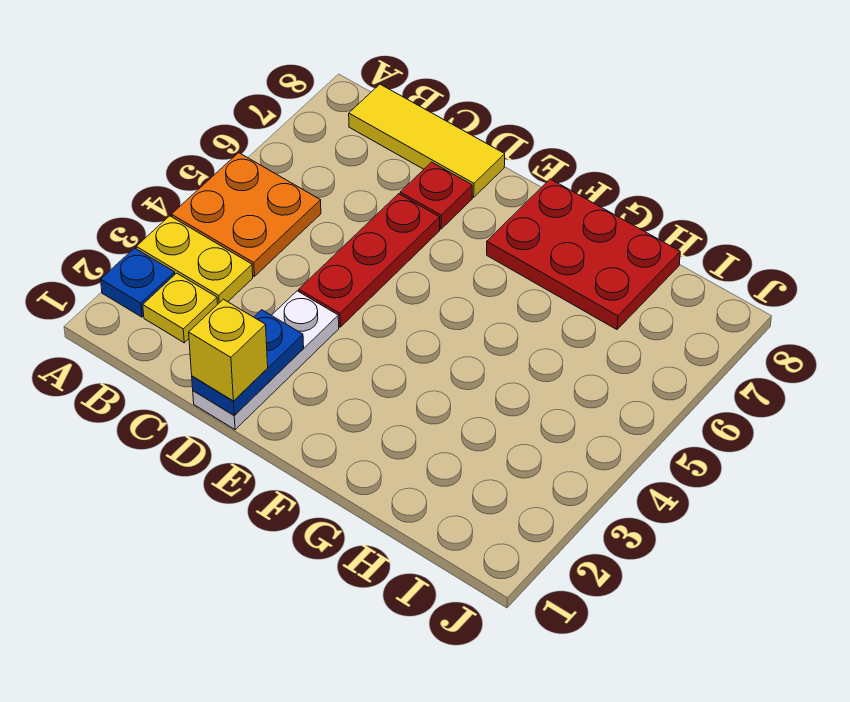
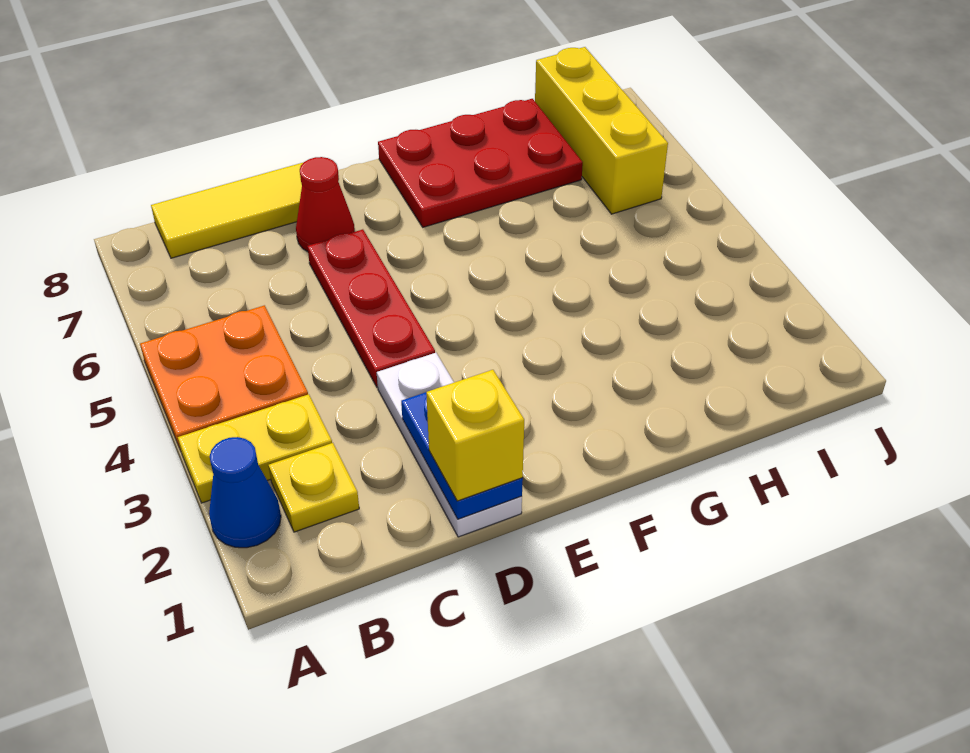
blue plate A2 level 1 -> blue cone A2 level 1
red plate D7 level 1 -> red cone D7 level 1
none -> yellow brick I6:I8 level 1

